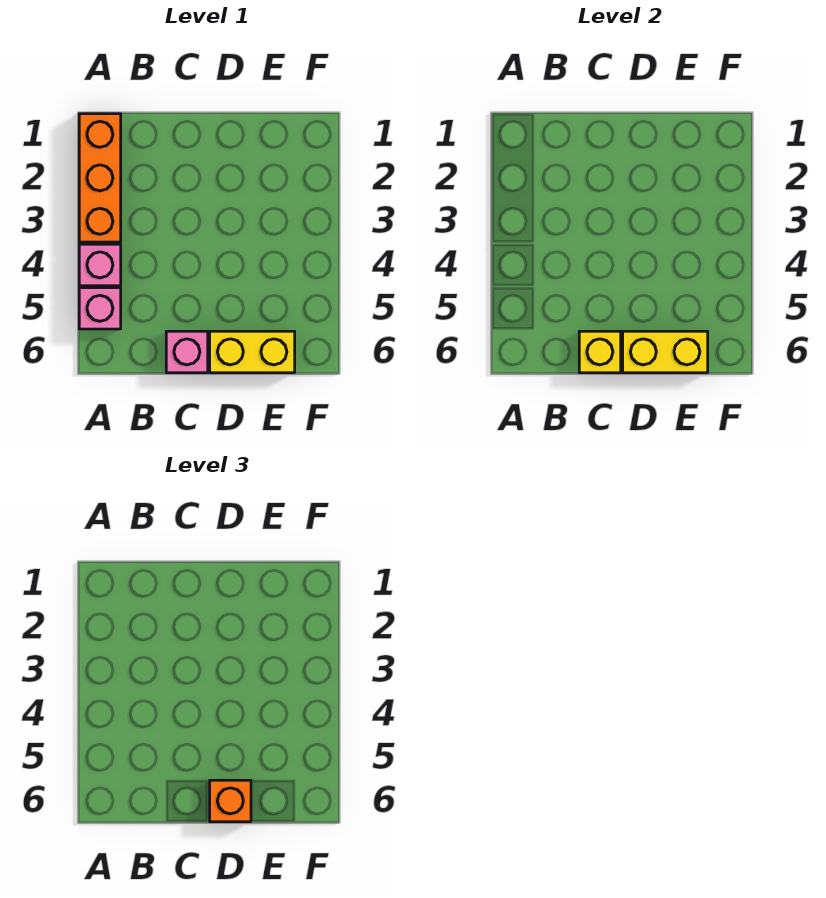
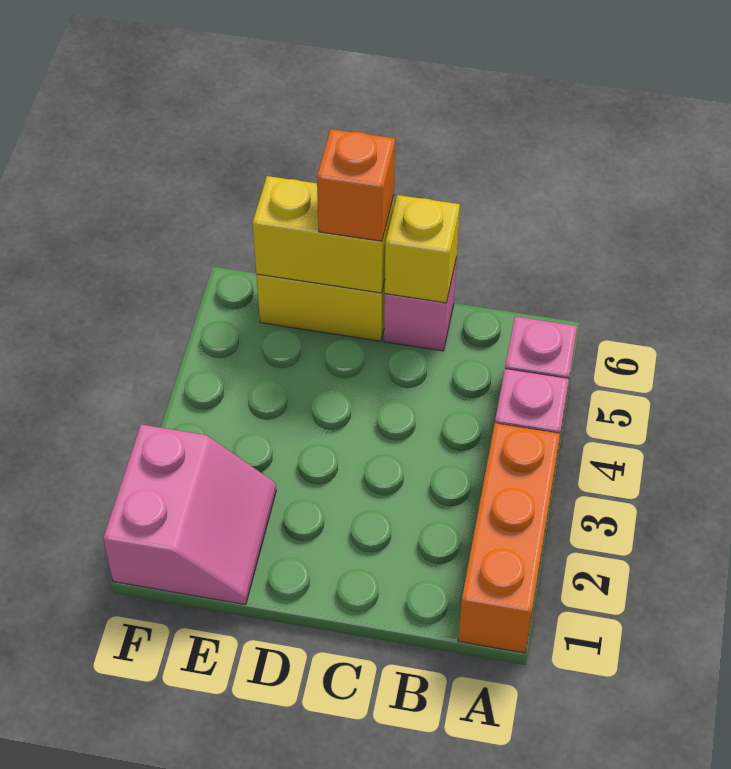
none -> pink slope E1:F2 level 1 top F

